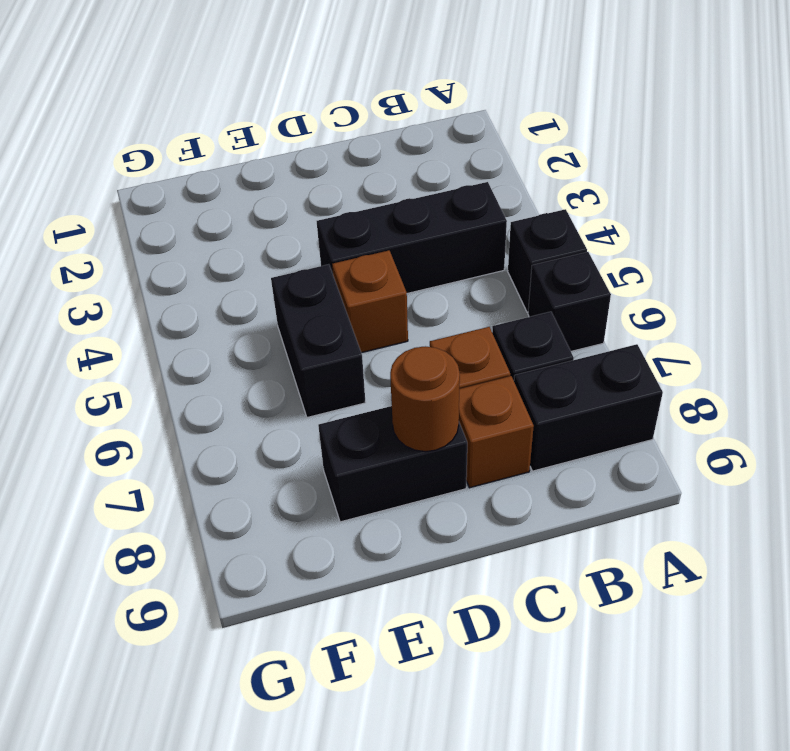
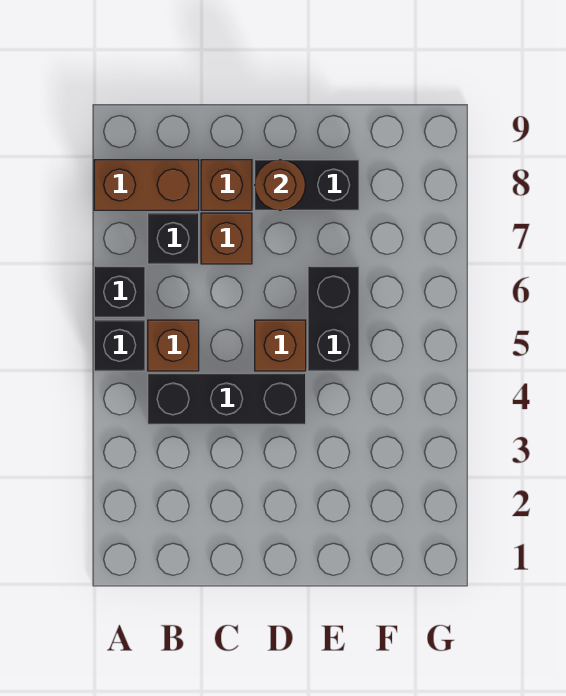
black brick A8:B8 level 1 -> brown brick A8:B8 level 1
none -> brown brick B5 level 1

